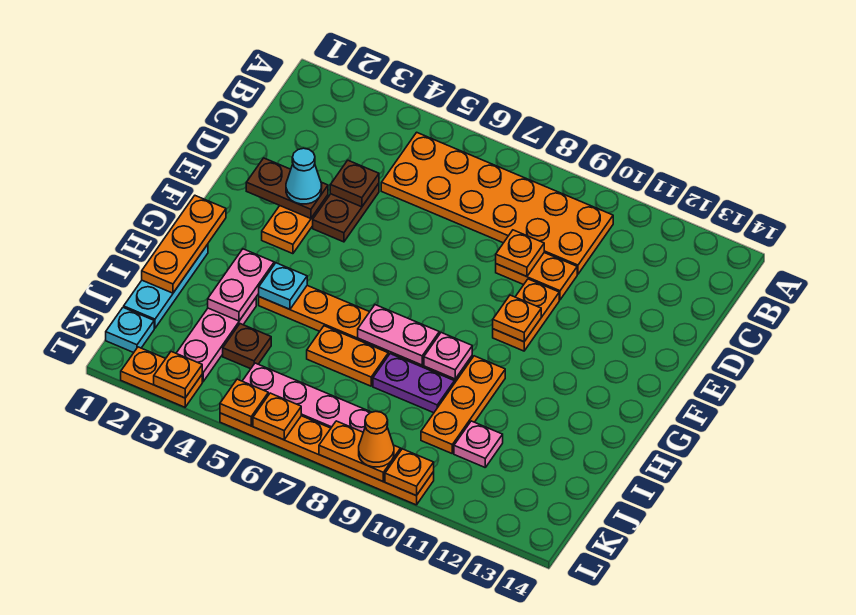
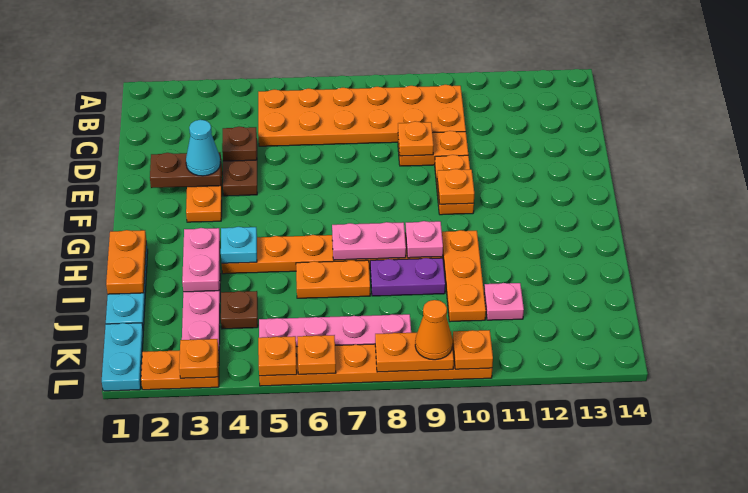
orange plate G1:I1 level 2 -> orange plate H1:I1 level 2
cyan plate K1 level 1 -> cyan plate K1:L1 level 1

